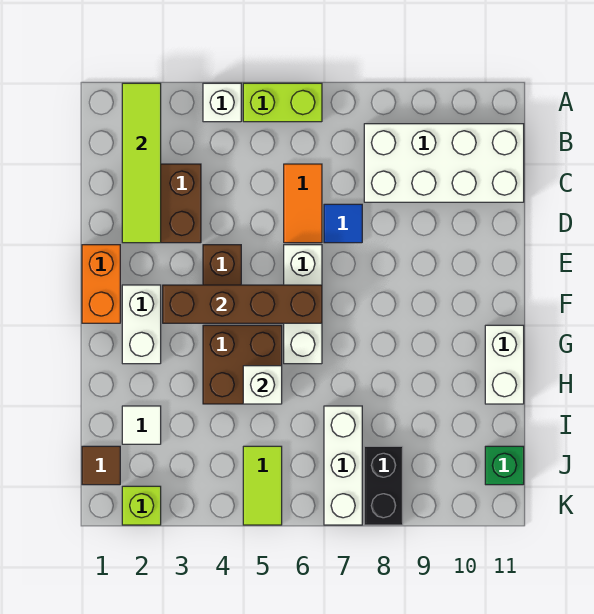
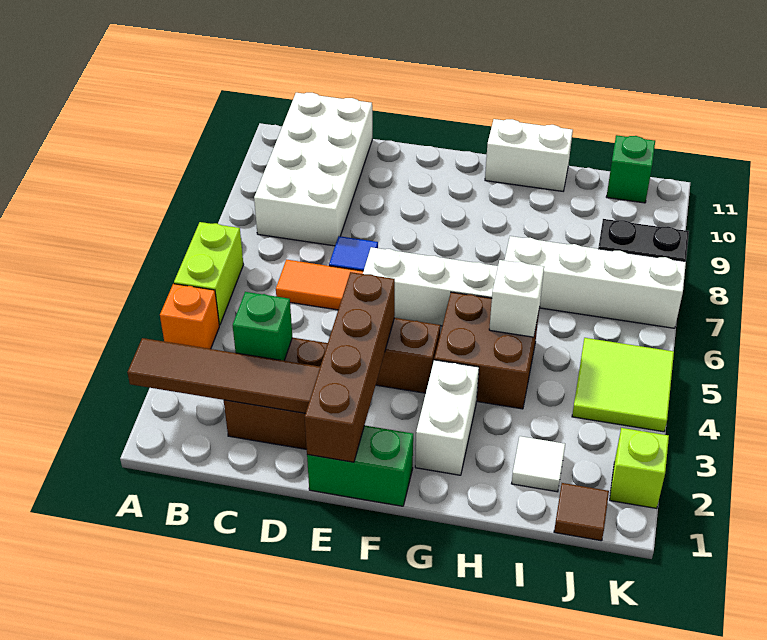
lime tile A2:D2 level 2 -> brown tile A2:D2 level 2
white brick A4 level 1 -> orange brick A4 level 1
none -> green brick C3 level 2
orange brick E1:F1 level 1 -> green brick E1:F1 level 1
white brick F2:G2 level 1 -> white brick G2:G3 level 1
brown brick F3:F6 level 2 -> brown brick E1:E4 level 2
white brick I7:K7 level 1 -> white brick H7:K7 level 1
lime tile J5:K5 level 1 -> lime tile J4:K5 level 1

